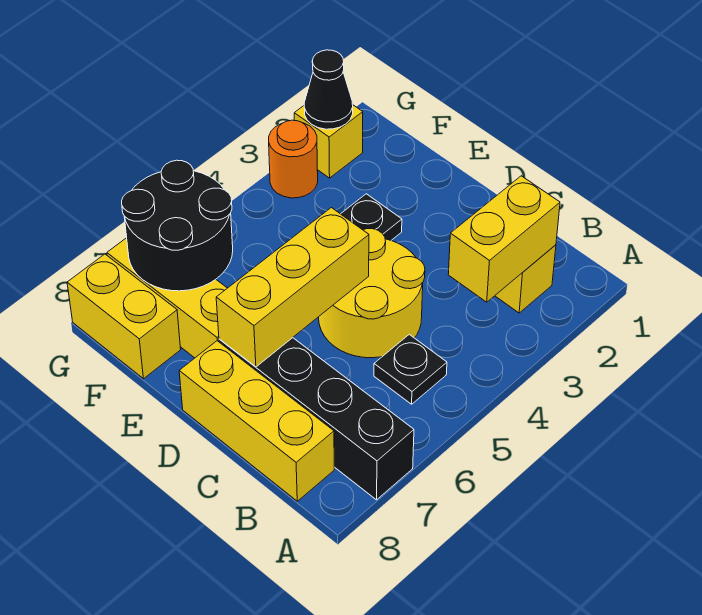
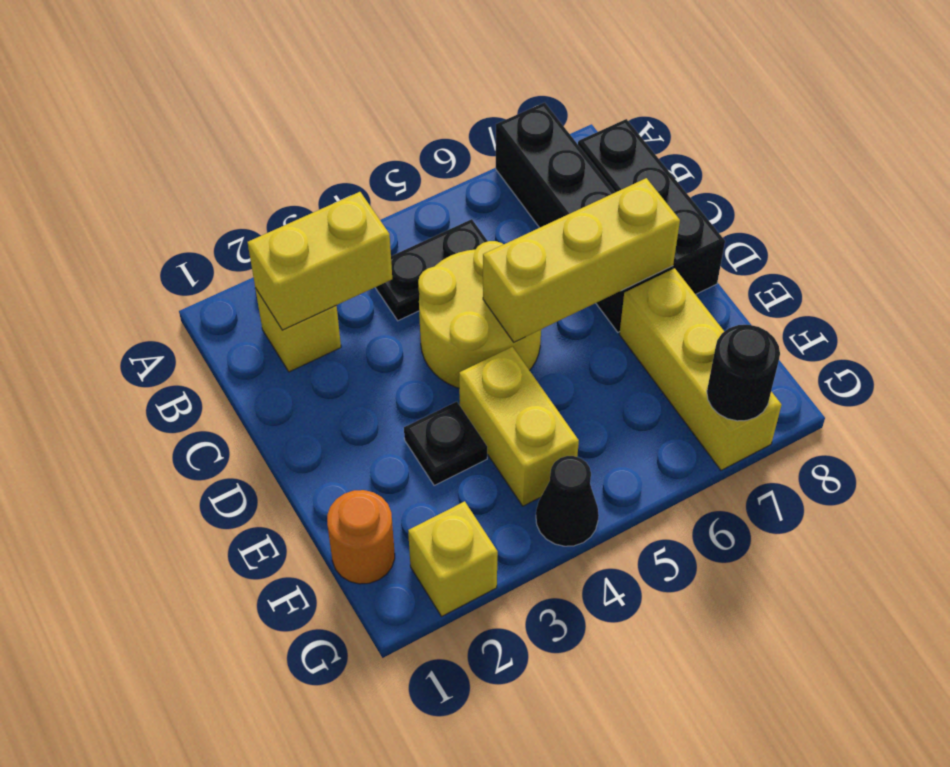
black plate B5 level 1 -> black plate B4:B5 level 1
yellow brick B8:D8 level 1 -> black brick B8:D8 level 1
black round brick F6:G7 level 2 -> black round brick G7 level 2
yellow brick F8:G8 level 1 -> yellow brick E4:F4 level 1
black cone G2 level 2 -> black cone G4 level 1
orange round brick G3 level 1 -> orange round brick F1 level 1

